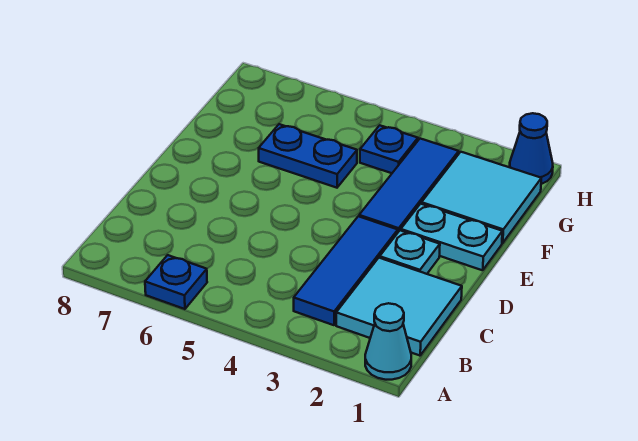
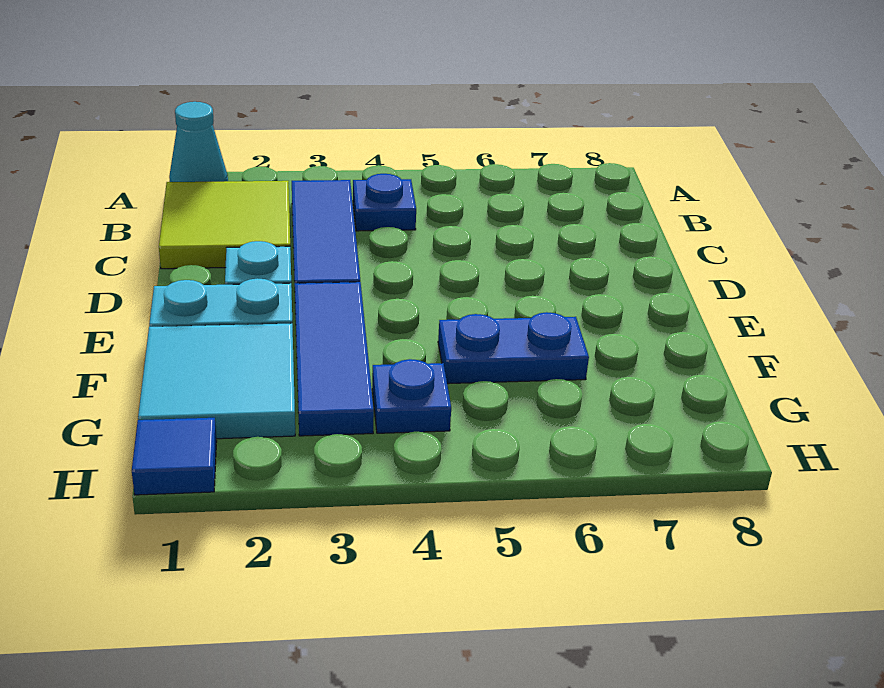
blue plate A6 level 1 -> blue plate B4 level 1
cyan tile B1:C2 level 1 -> lime tile B1:C2 level 1
blue cone H1 level 1 -> blue tile H1 level 1

